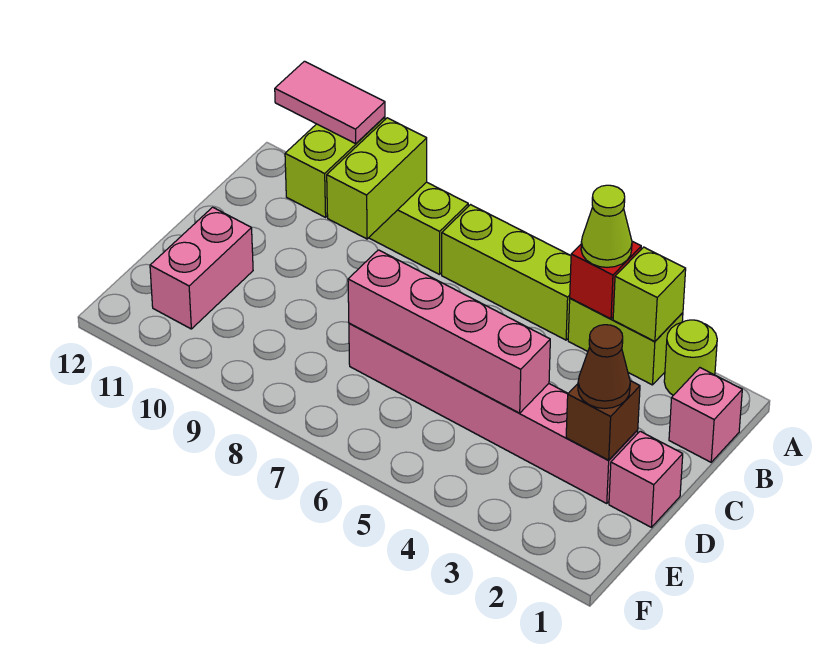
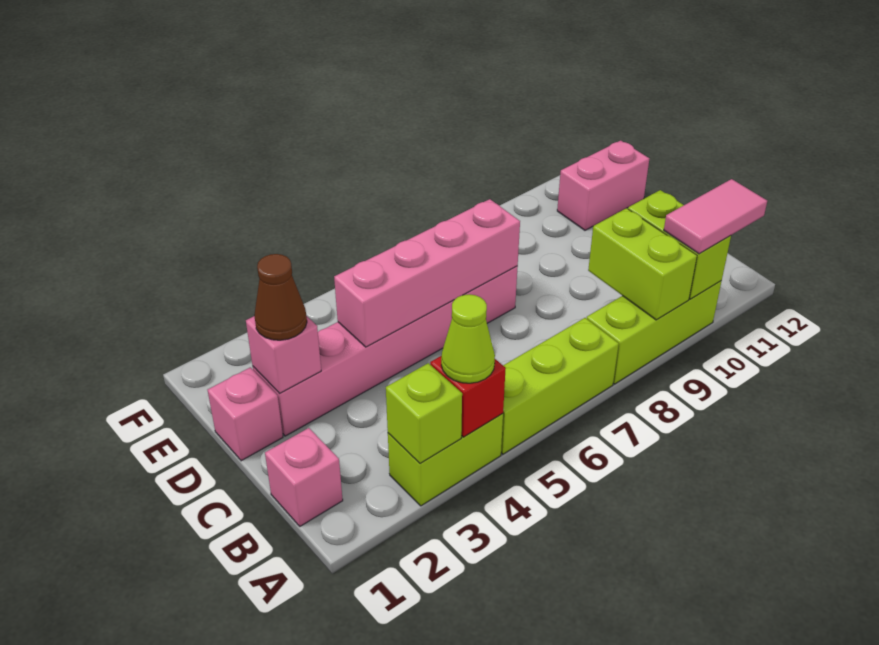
lime round brick A2 level 1 -> none
brown brick D2 level 2 -> pink brick D2 level 2
pink brick D11:E11 level 1 -> pink brick E11:E12 level 1

